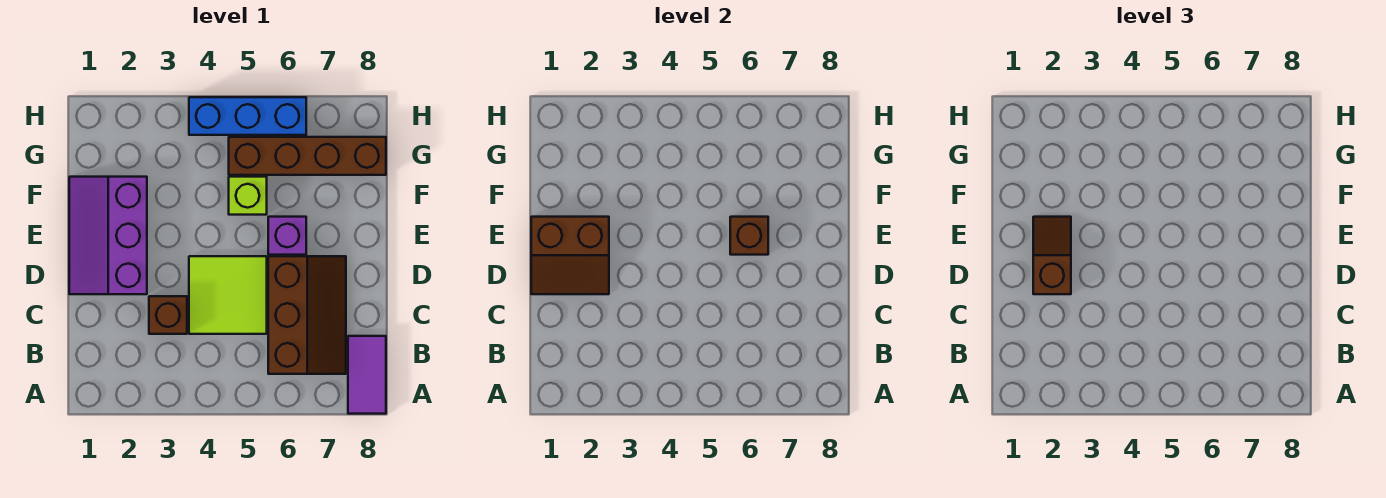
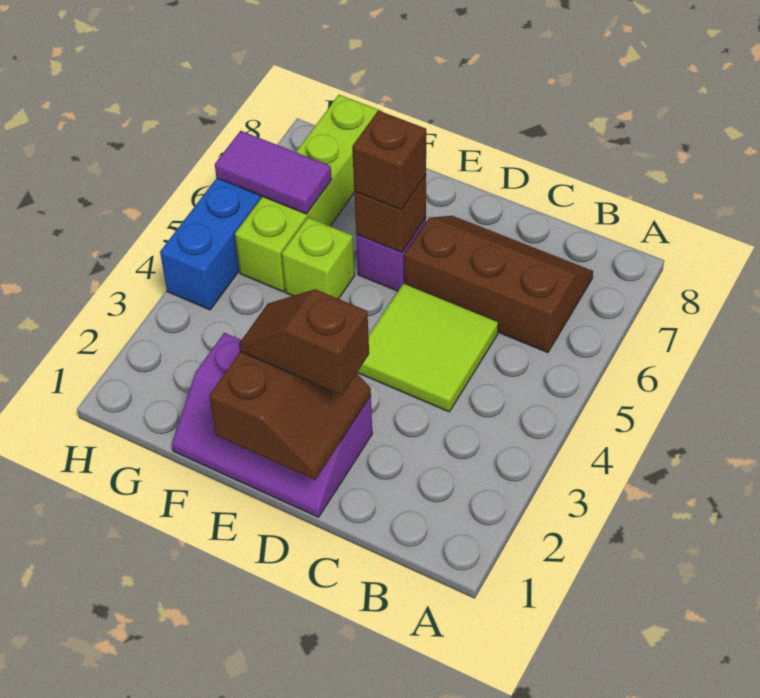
purple tile A8:B8 level 1 -> purple tile G6:H6 level 2
brown brick C3 level 1 -> brown brick E6 level 3
brown brick G5:G8 level 1 -> lime brick G5:G8 level 1

